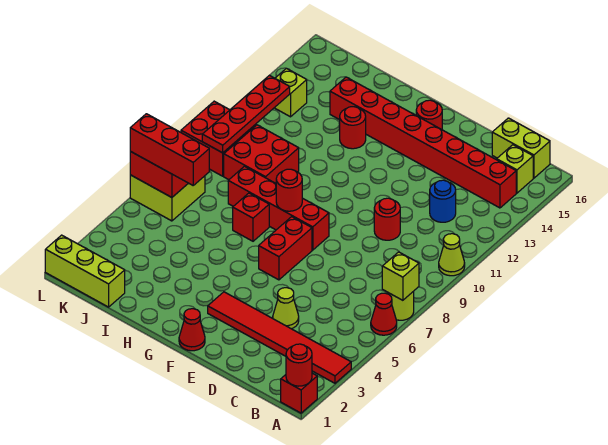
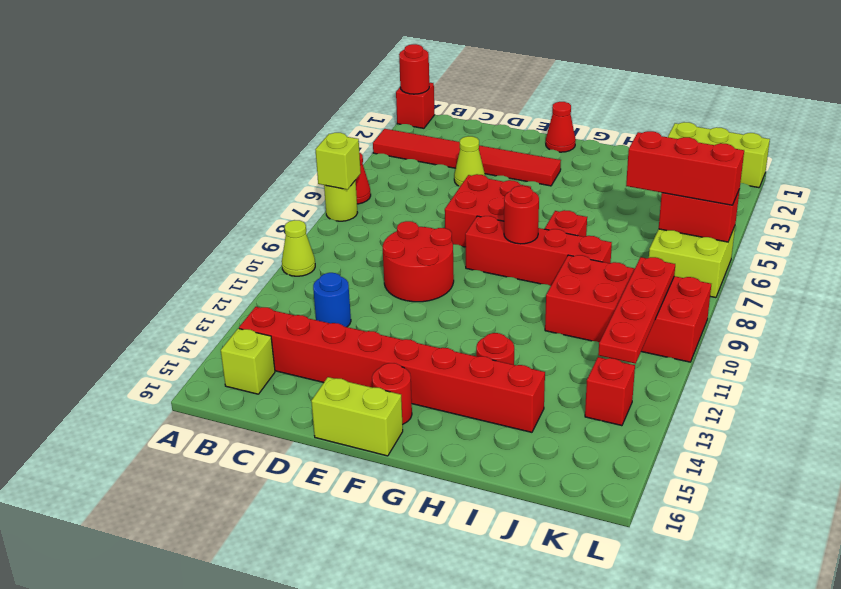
lime brick B16:C16 level 1 -> lime brick E16:F16 level 1
red round brick D10 level 1 -> red round brick D9:E10 level 1
red brick F6:F7 level 1 -> red brick E6:F7 level 1
lime brick K13 level 1 -> red brick K13 level 1

